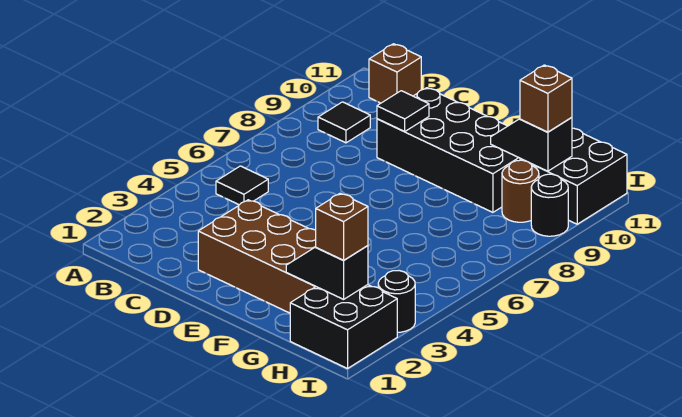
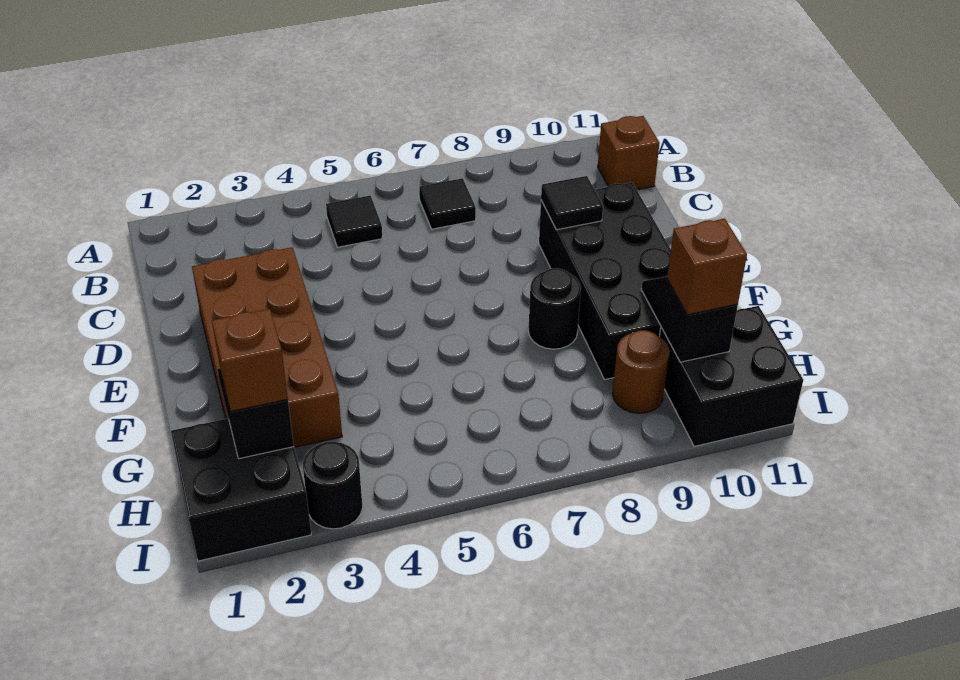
black tile B9 level 1 -> black tile B7 level 1
black round brick I9 level 1 -> black round brick F8 level 1

